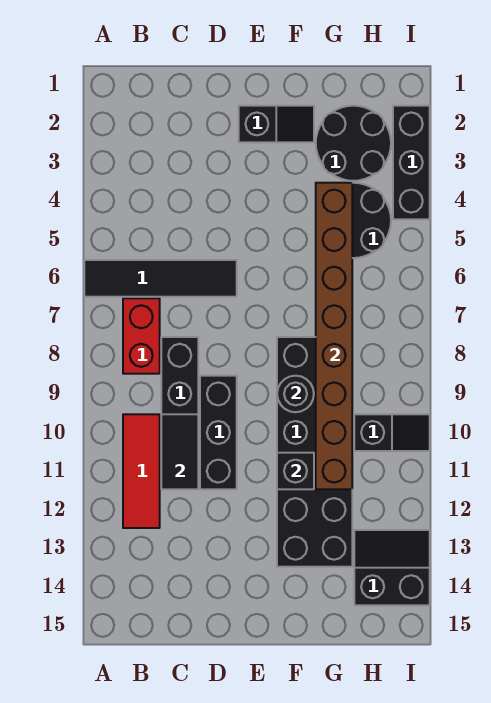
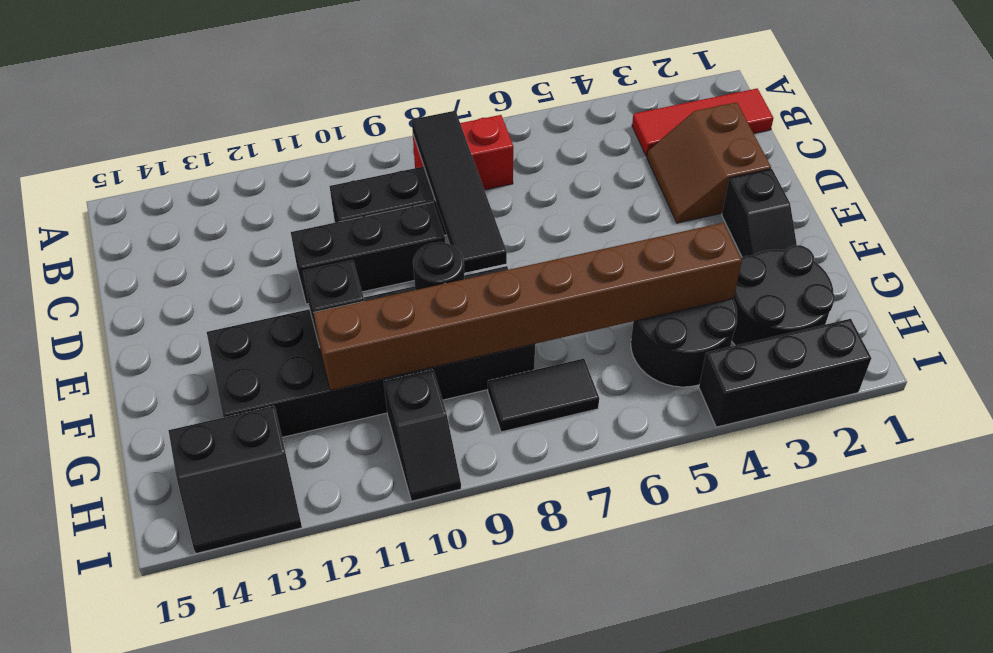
black tile A6:D6 level 1 -> black tile B8:E8 level 2
red tile B10:B12 level 1 -> red tile B1:B3 level 1
none -> brown slope C2:D3 level 1 top 2
black tile C10:C11 level 2 -> black tile H7:H8 level 1
black slope H13:I14 level 1 top 14 -> black slope H13:I14 level 1 top H

